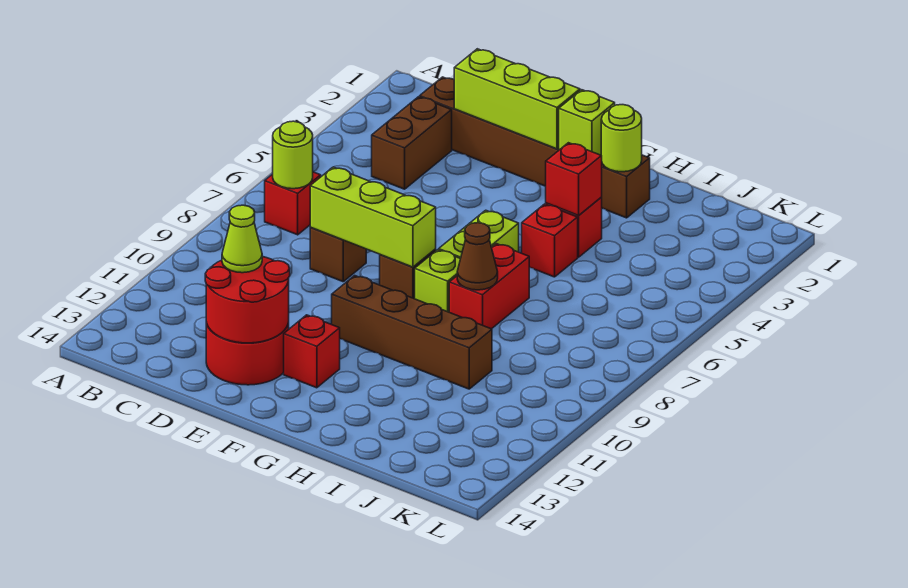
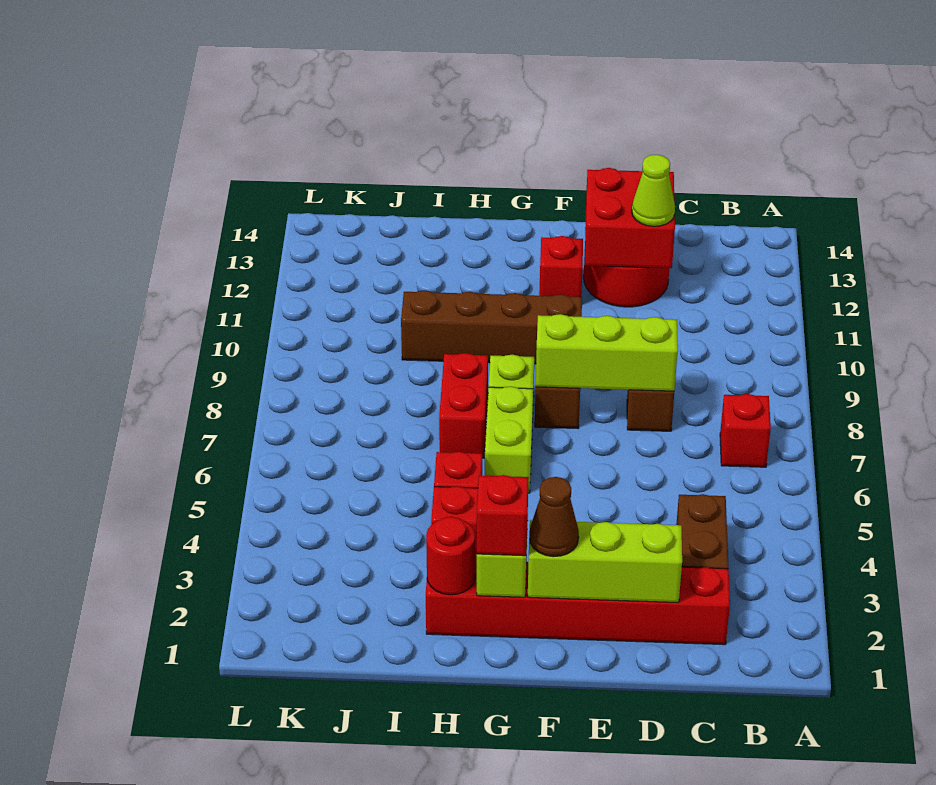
lime round brick B7 level 2 -> none
brown brick C2:H2 level 1 -> red brick C2:H2 level 1
red round brick D12:E13 level 2 -> red brick D12:E13 level 2
lime round brick H2 level 2 -> red round brick H2 level 2
red brick H4 level 2 -> red brick G2 level 3
brown cone H8 level 2 -> brown cone F2 level 3

